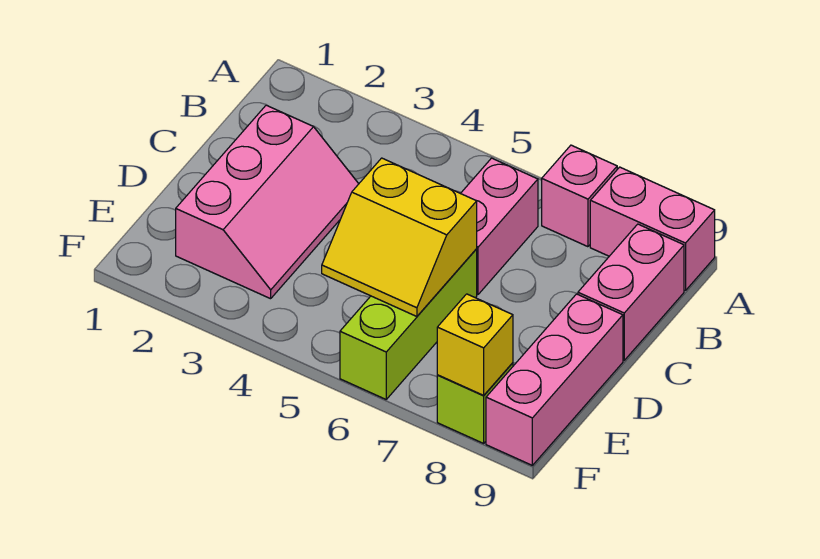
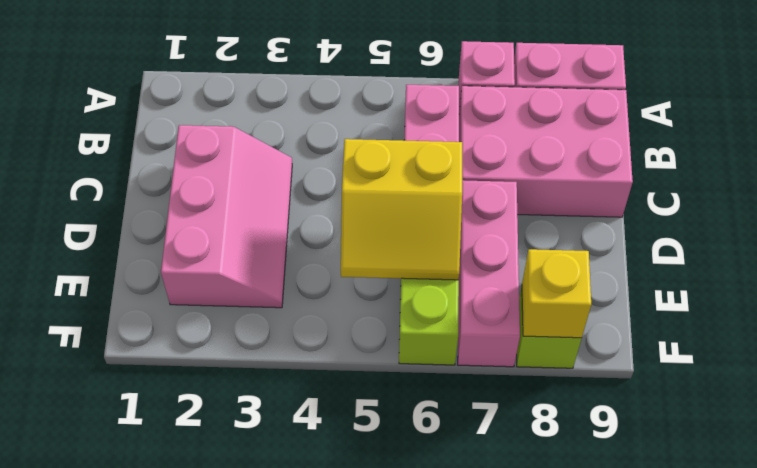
pink brick B9:C9 level 1 -> pink brick B7:C9 level 1
pink brick D9:F9 level 1 -> pink brick D7:F7 level 1

